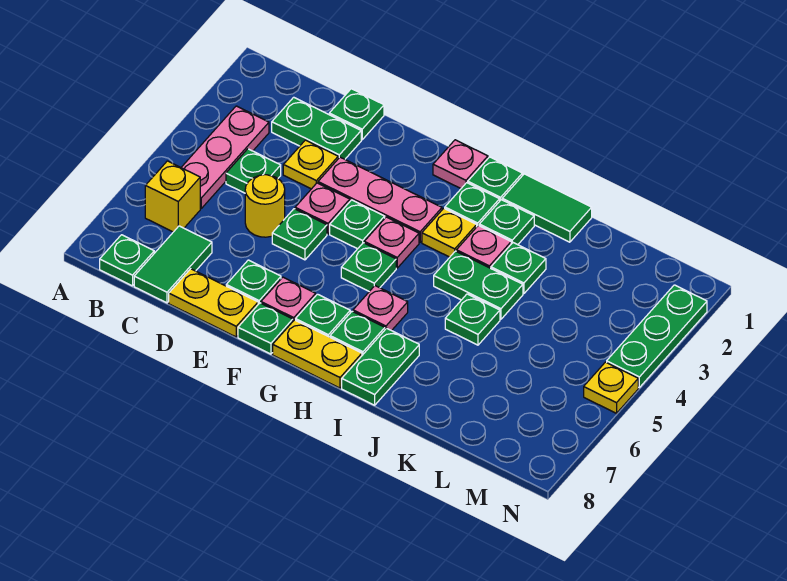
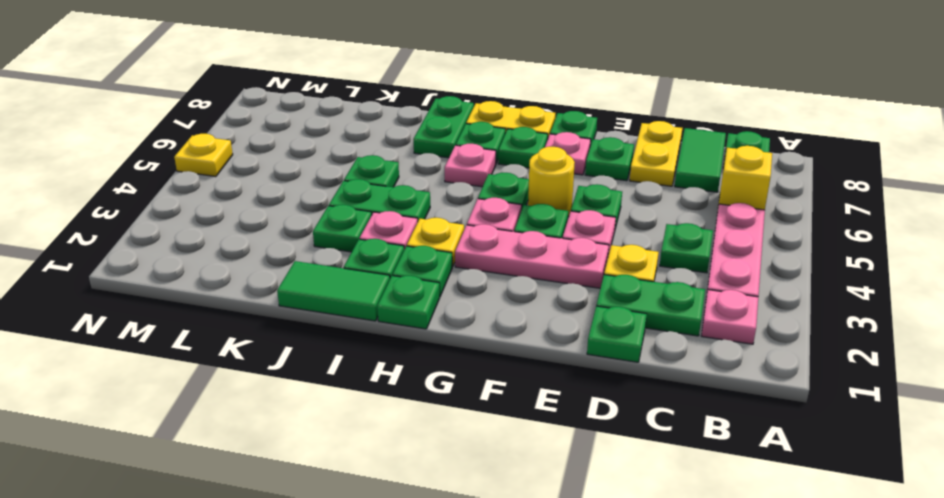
yellow round brick D5 level 1 -> yellow round brick F5 level 1
yellow plate D8:E8 level 1 -> yellow plate D7:D8 level 1
pink plate G1 level 1 -> pink plate B2 level 1
green plate N2:N4 level 1 -> none

